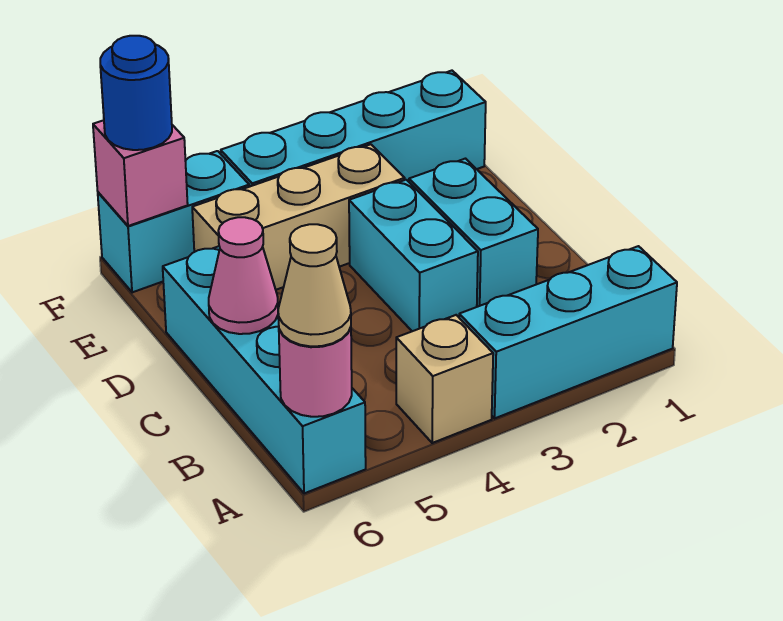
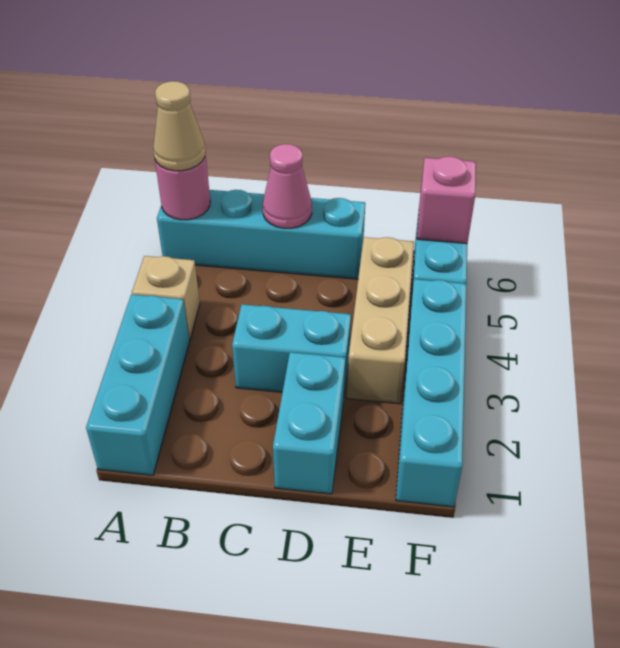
cyan brick C2:D2 level 1 -> cyan brick D1:D2 level 1
blue round brick F6 level 3 -> none

